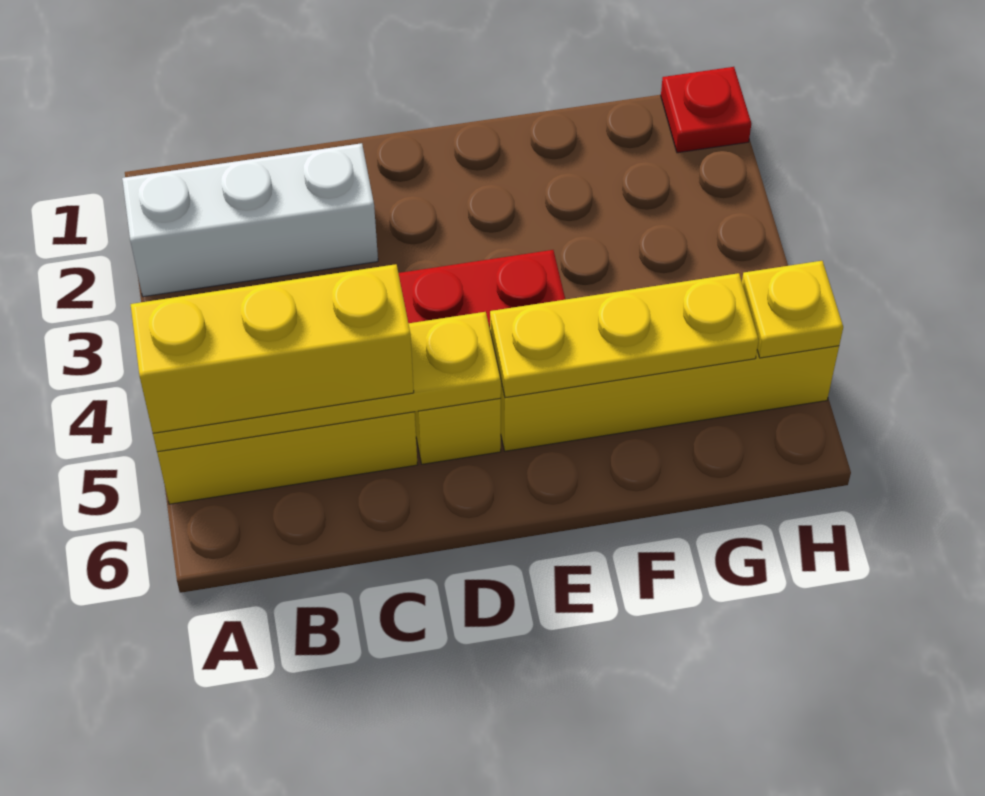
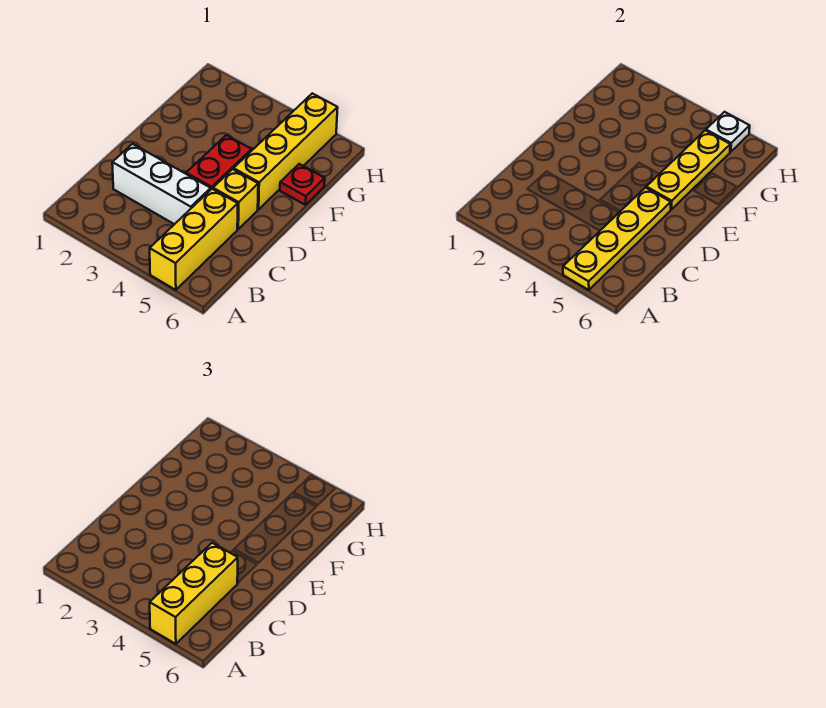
white brick A2:C2 level 1 -> white brick C2:C4 level 1
red plate H1 level 1 -> red plate F6 level 1
yellow plate H5 level 2 -> white plate H5 level 2

